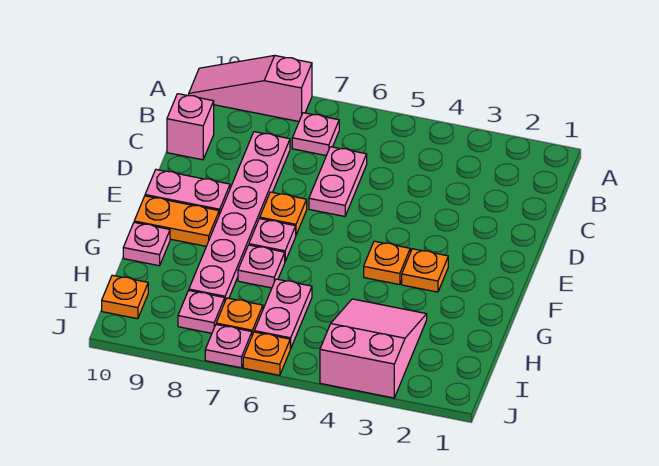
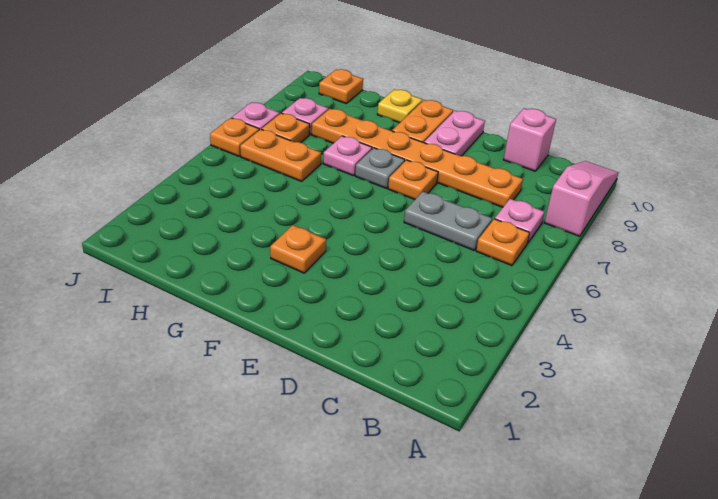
pink plate C6:D6 level 1 -> grey plate C6:D6 level 1
pink plate C8:H8 level 1 -> orange plate C8:H8 level 1
orange plate F4 level 1 -> orange plate B6 level 1
pink plate F7 level 1 -> grey plate F7 level 1
pink plate G10 level 1 -> yellow plate G10 level 1
pink slope H3:J4 level 1 top J -> none
pink plate H6:I6 level 1 -> orange plate H6:I6 level 1

